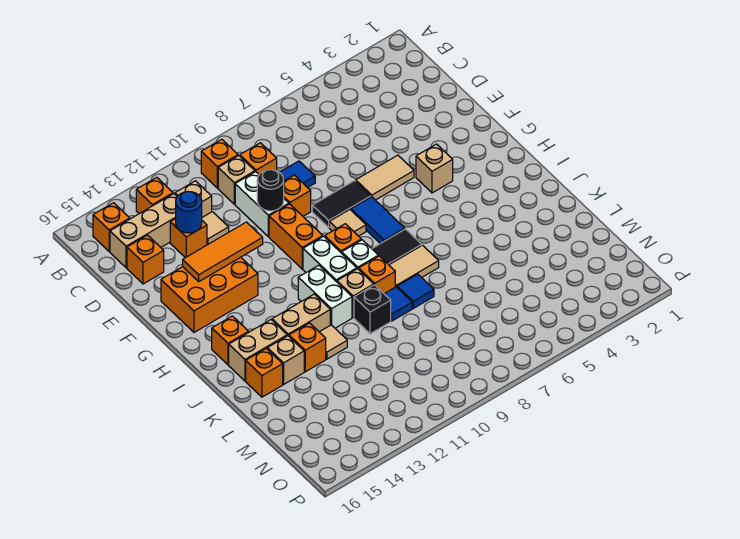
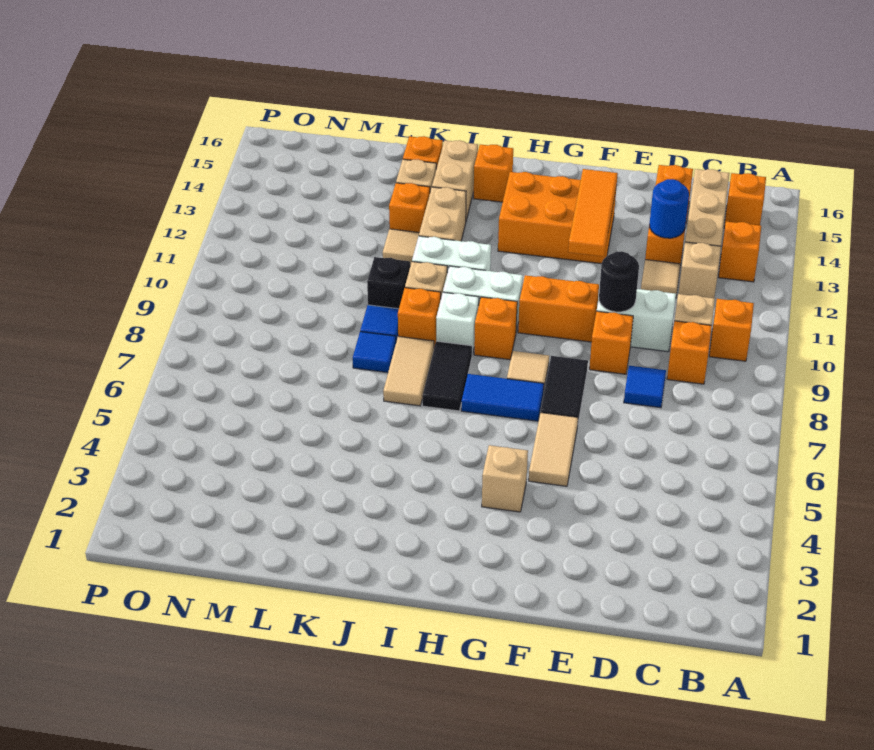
orange brick F13:G15 level 1 -> orange brick F13:H14 level 1

